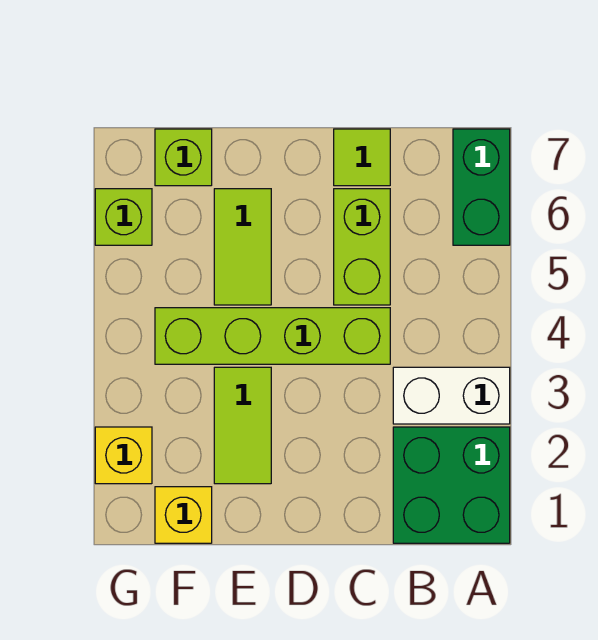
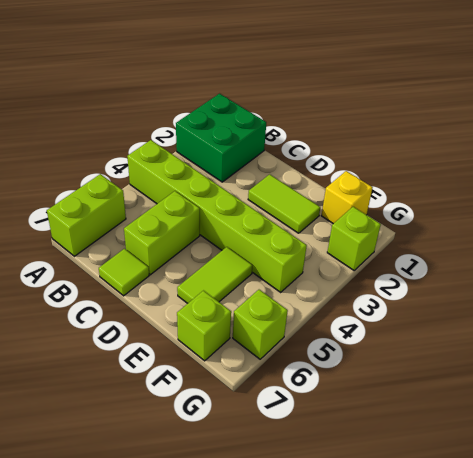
white brick A3:B3 level 1 -> none
green brick A6:A7 level 1 -> lime brick A6:A7 level 1
lime brick C4:F4 level 1 -> lime brick A4:F4 level 1
lime tile E2:E3 level 1 -> lime tile D2:E2 level 1
yellow brick G2 level 1 -> lime brick G2 level 1

